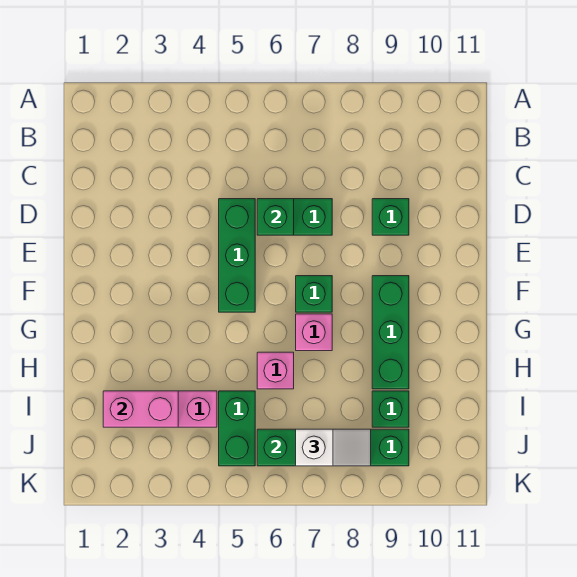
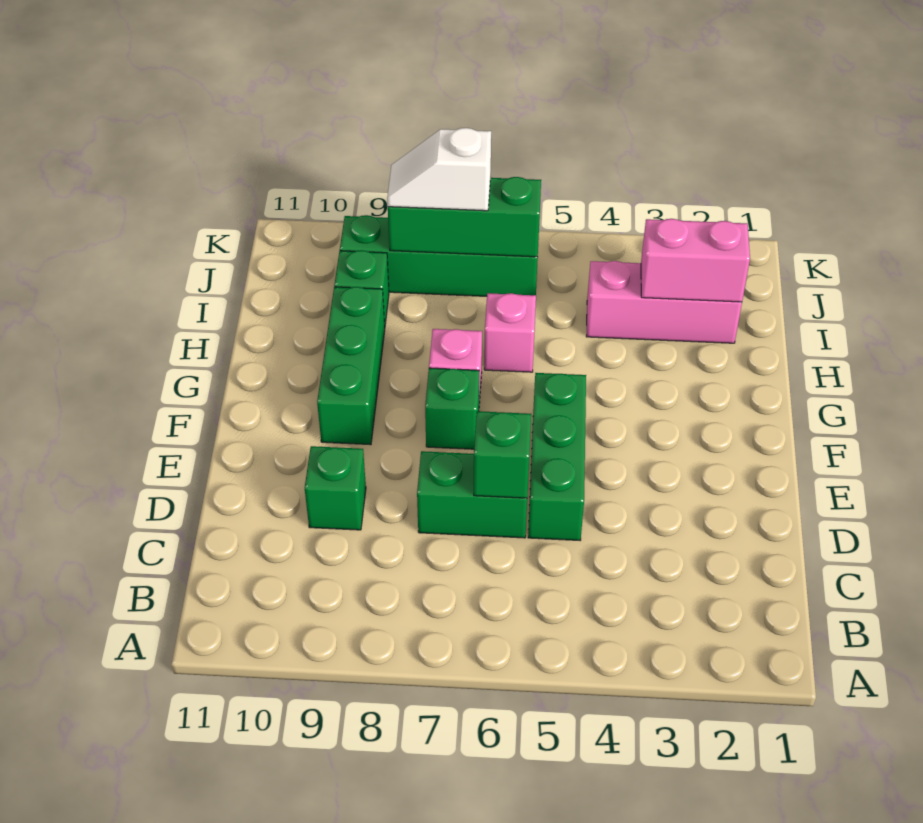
green brick I5:J5 level 1 -> none

